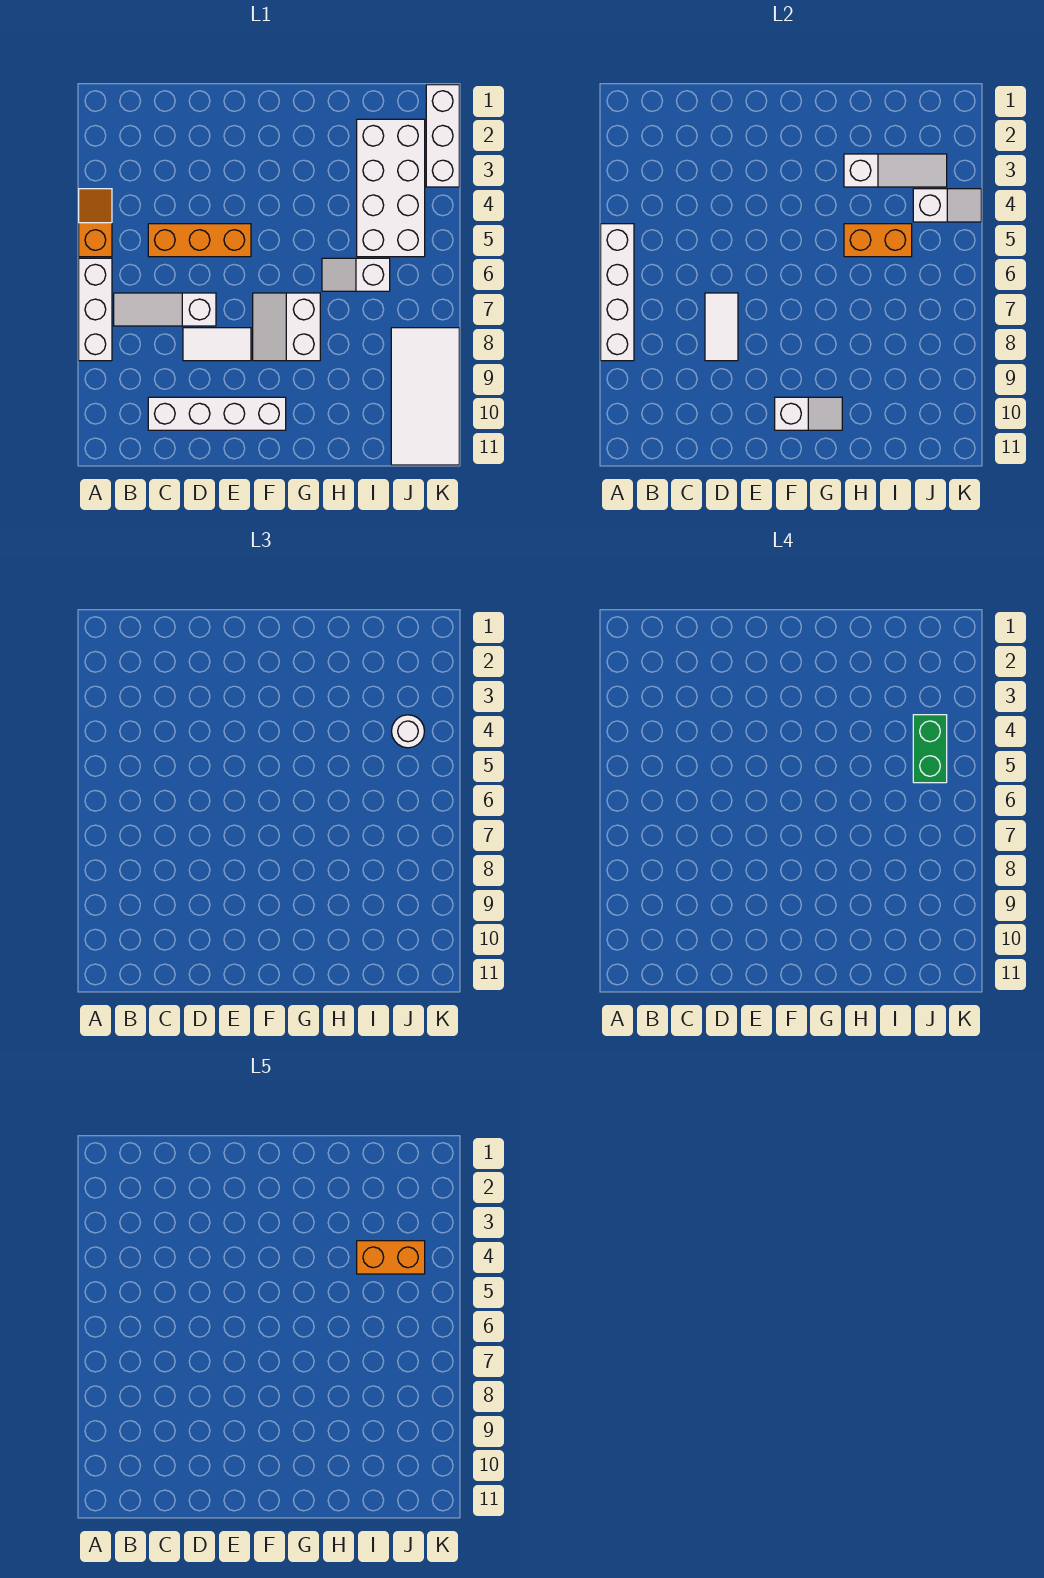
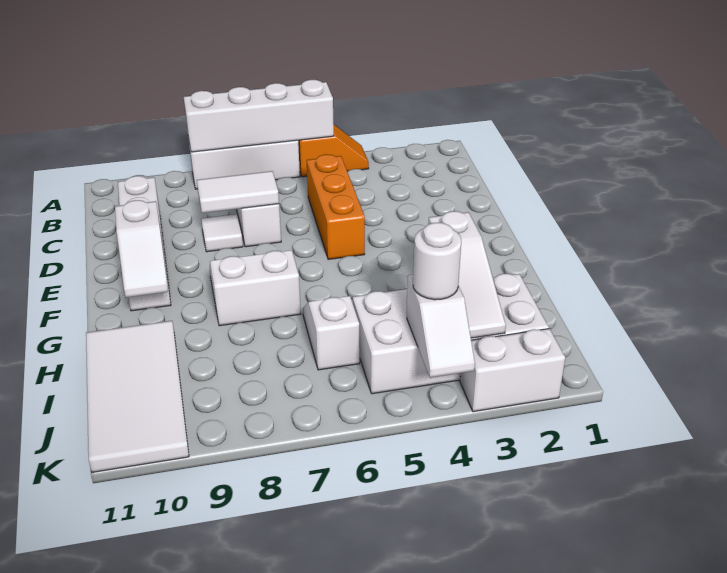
white tile D8:E8 level 1 -> white tile D8 level 1
orange brick H5:I5 level 2 -> none
orange brick I4:J4 level 5 -> none
green brick J4:J5 level 4 -> none
white tile J8:K11 level 1 -> white tile H10:K11 level 1
white brick K1:K3 level 1 -> white brick K2:K3 level 1

